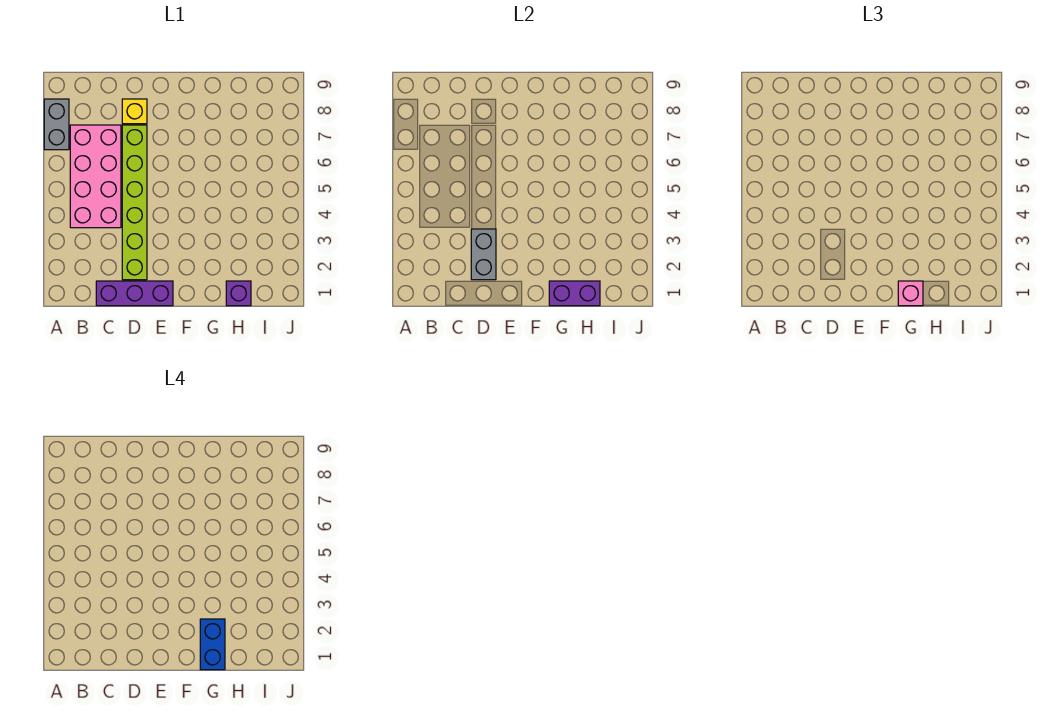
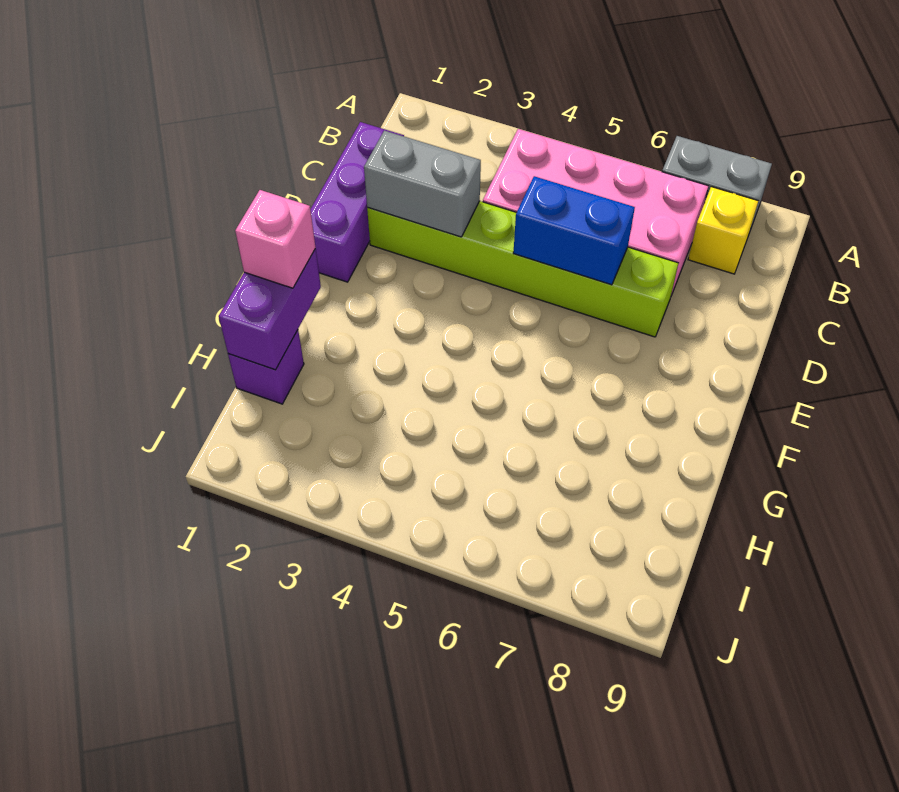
yellow brick D8 level 1 -> yellow brick B8 level 1
blue brick G1:G2 level 4 -> blue brick D5:D6 level 2

